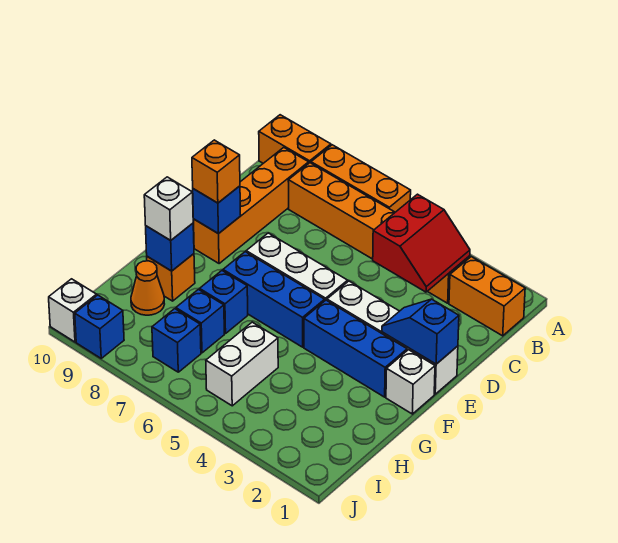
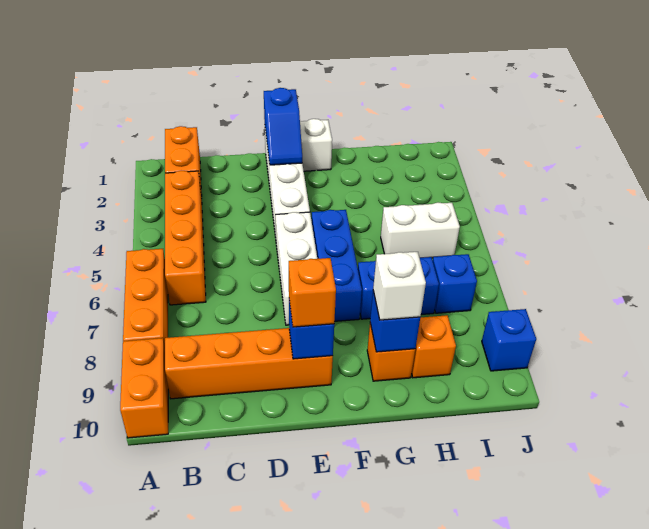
orange brick B3:B8 level 1 -> orange brick B3:B6 level 1
red slope B3:C4 level 2 top 4 -> none
blue brick F2:F4 level 1 -> none
orange cone H9 level 1 -> orange brick H9 level 1
white brick J10 level 1 -> none

